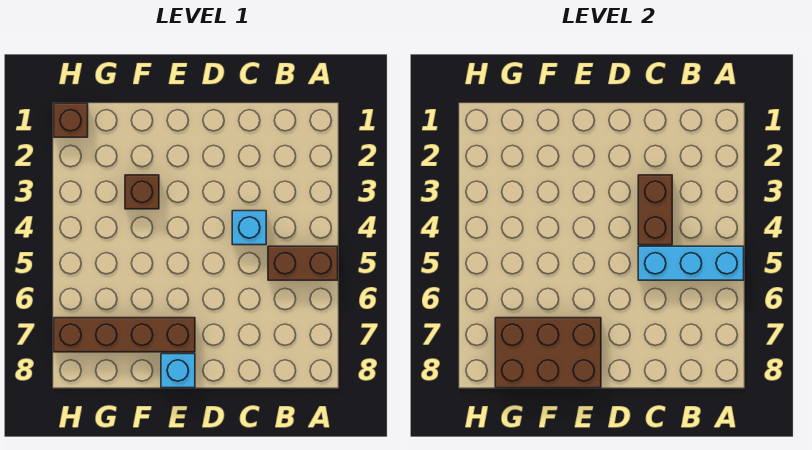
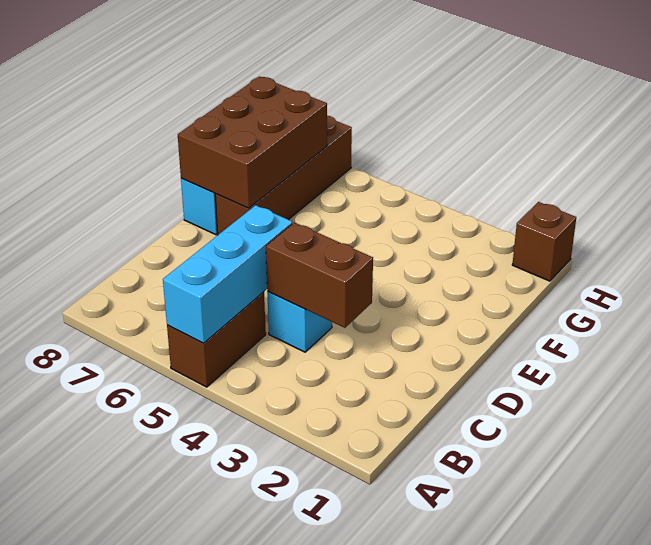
brown brick F3 level 1 -> none

